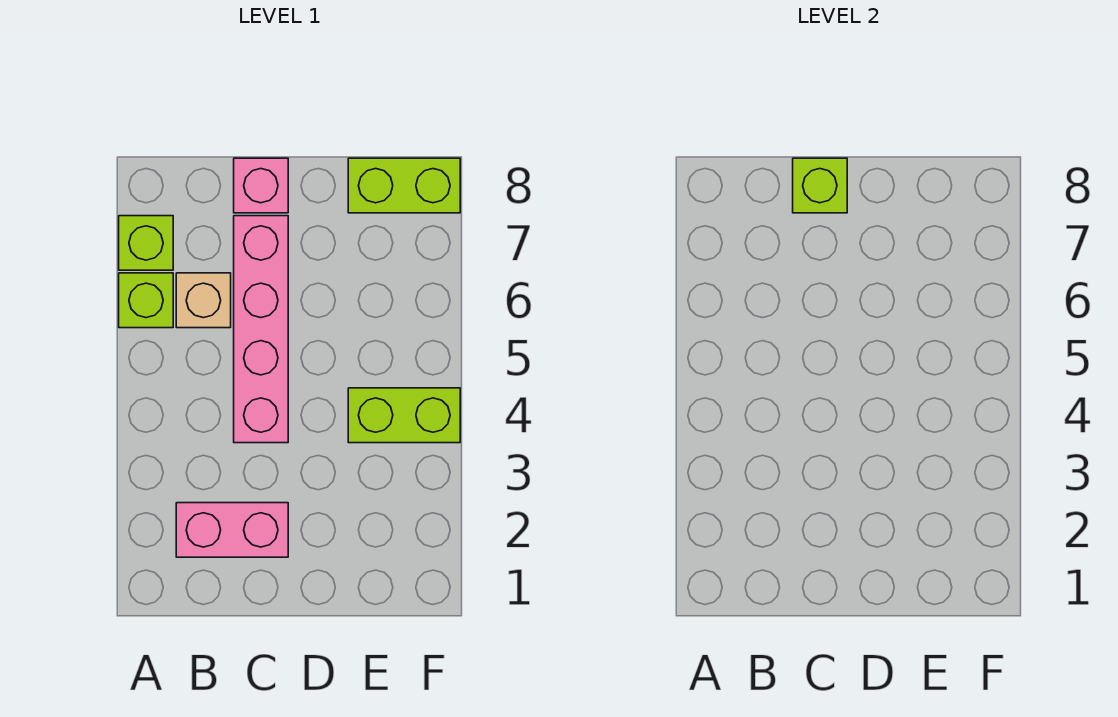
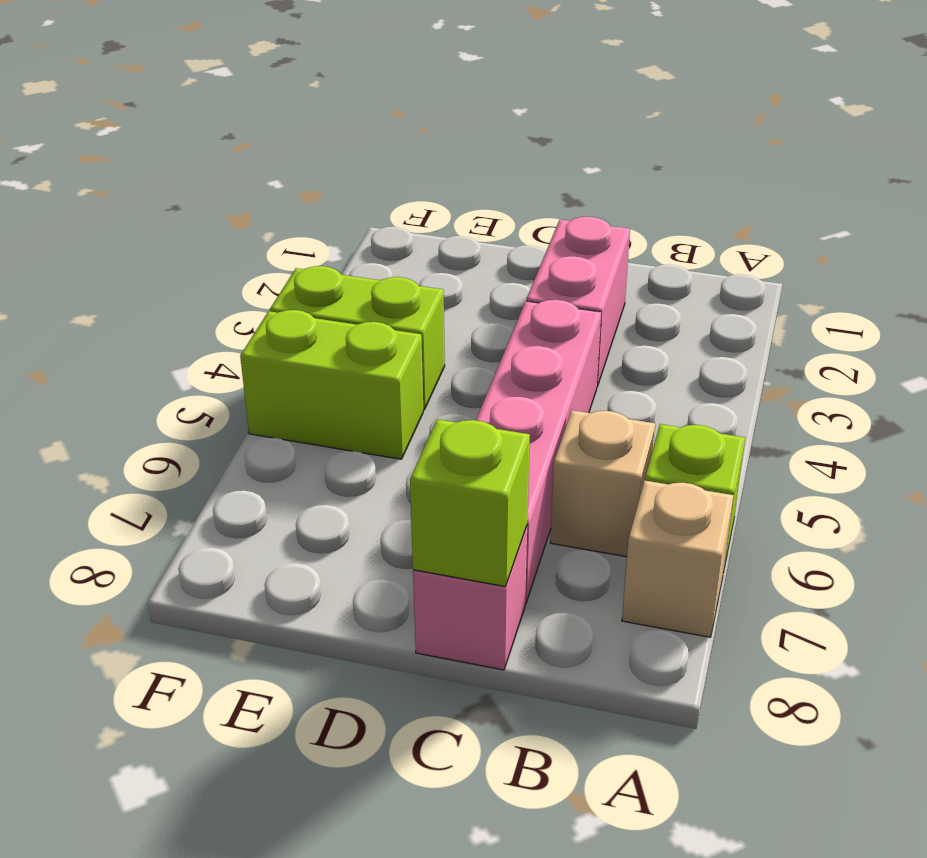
lime brick A7 level 1 -> tan brick A7 level 1
pink brick B2:C2 level 1 -> pink brick C2:C3 level 1
lime brick E8:F8 level 1 -> lime brick E5:F5 level 1

